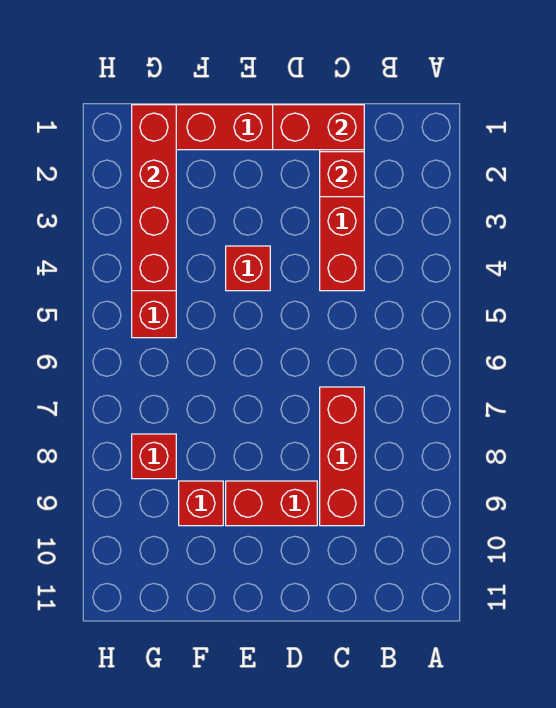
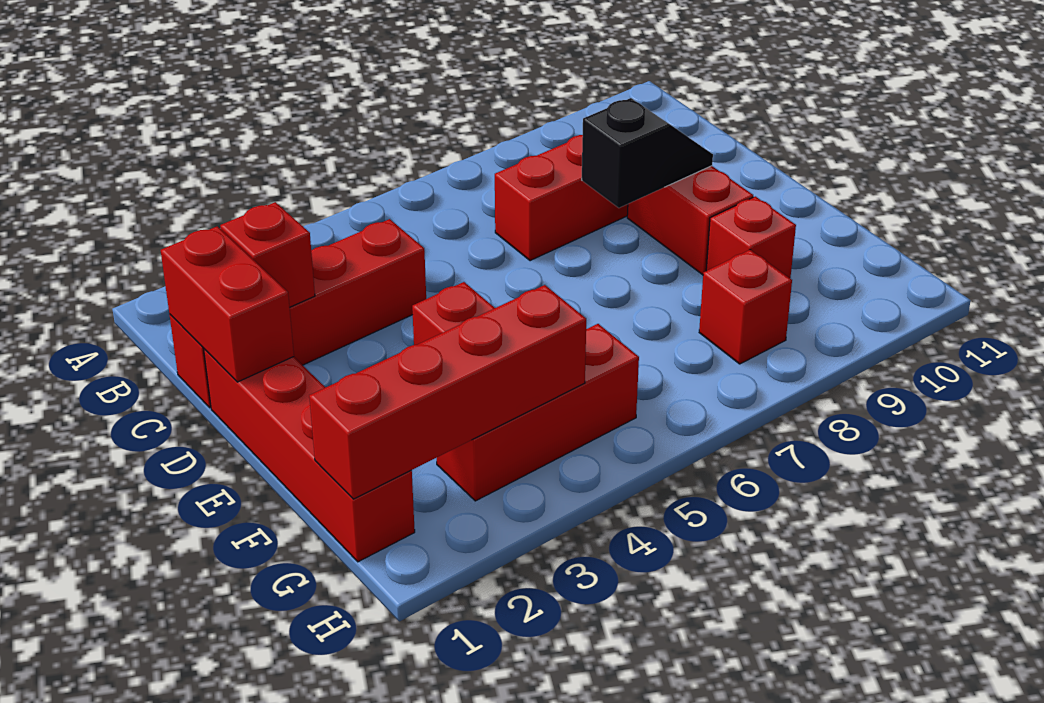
none -> black slope D8:D9 level 2 top 8

